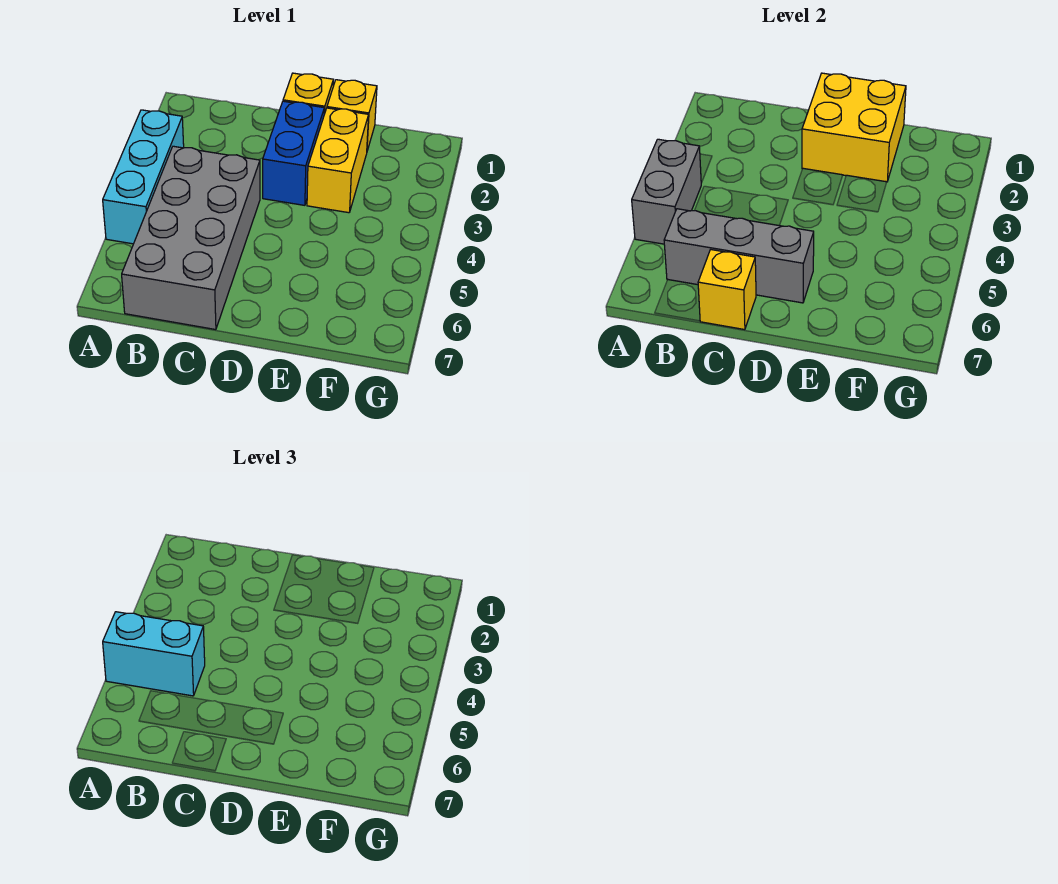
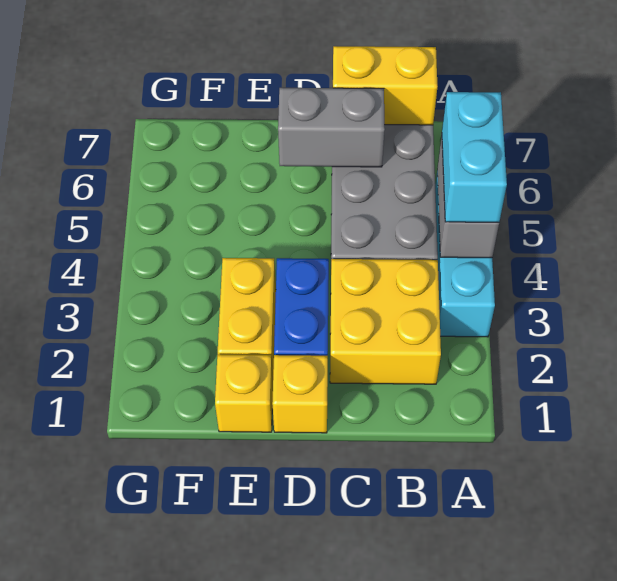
cyan brick A5:B5 level 3 -> cyan brick A4:A5 level 3
grey brick B6:D6 level 2 -> grey brick C6:D6 level 2
yellow brick C7 level 2 -> yellow brick B7:C7 level 2
yellow brick D1:E2 level 2 -> yellow brick B2:C3 level 1

